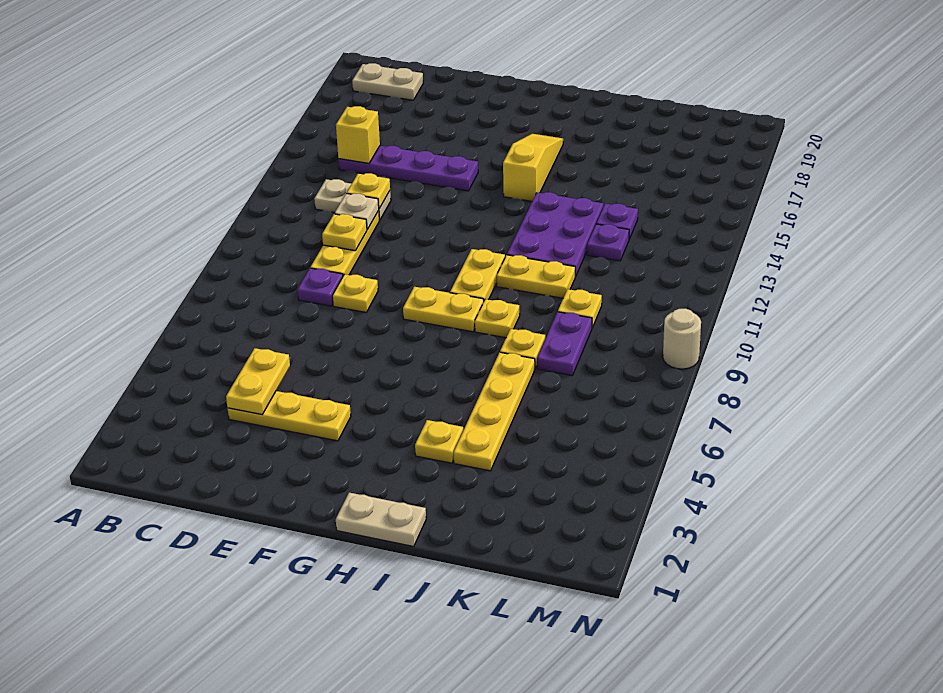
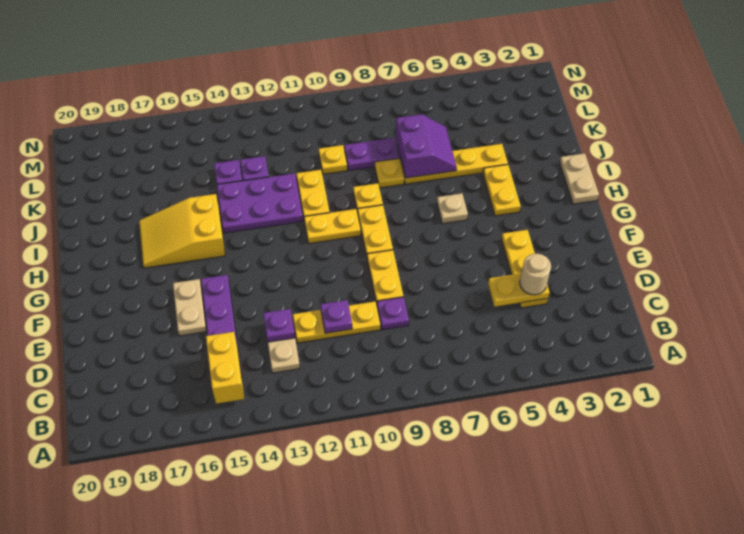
tan plate B19:C19 level 1 -> tan plate E16:F16 level 1
yellow brick C15 level 2 -> yellow brick B15:C15 level 2
yellow plate D11 level 2 -> purple plate D11 level 2
tan plate D12 level 2 -> tan plate H6 level 1
yellow plate D13 level 2 -> purple plate D13 level 2
yellow plate E9 level 1 -> yellow plate E9:F9 level 1
yellow slope H15:H17 level 1 top 15 -> yellow slope H15:I17 level 1 top 15
yellow plate I4 level 1 -> yellow plate H4:I4 level 1
none -> purple slope J6:K7 level 2 top 7
tan round brick N9 level 1 -> tan round brick D4 level 3

